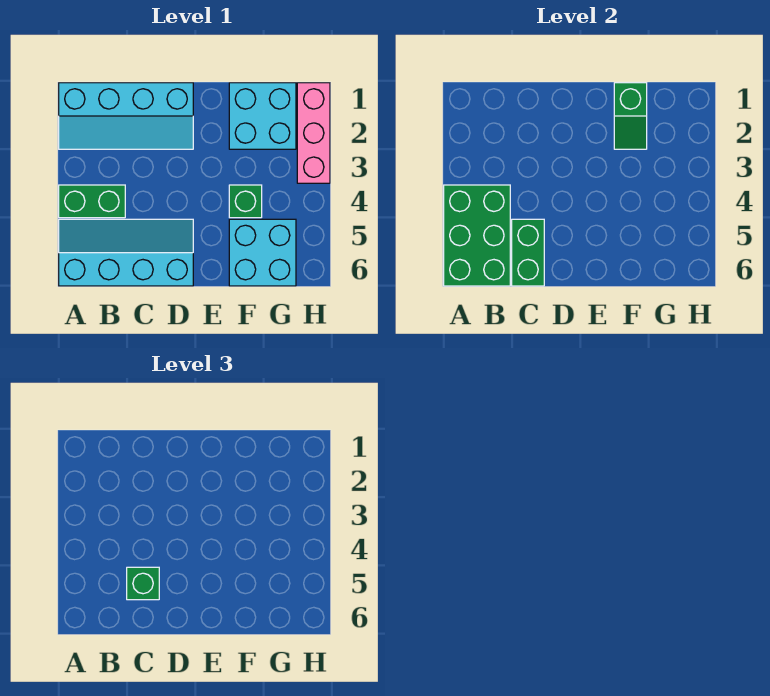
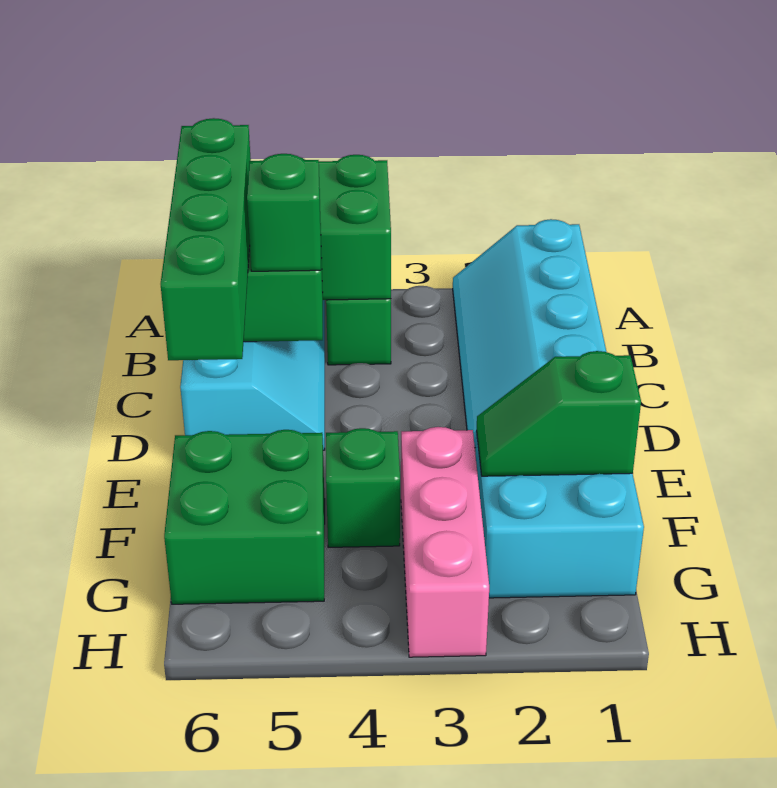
none -> green brick B6:E6 level 3
cyan brick F5:G6 level 1 -> green brick F5:G6 level 1
pink brick H1:H3 level 1 -> pink brick F3:H3 level 1

